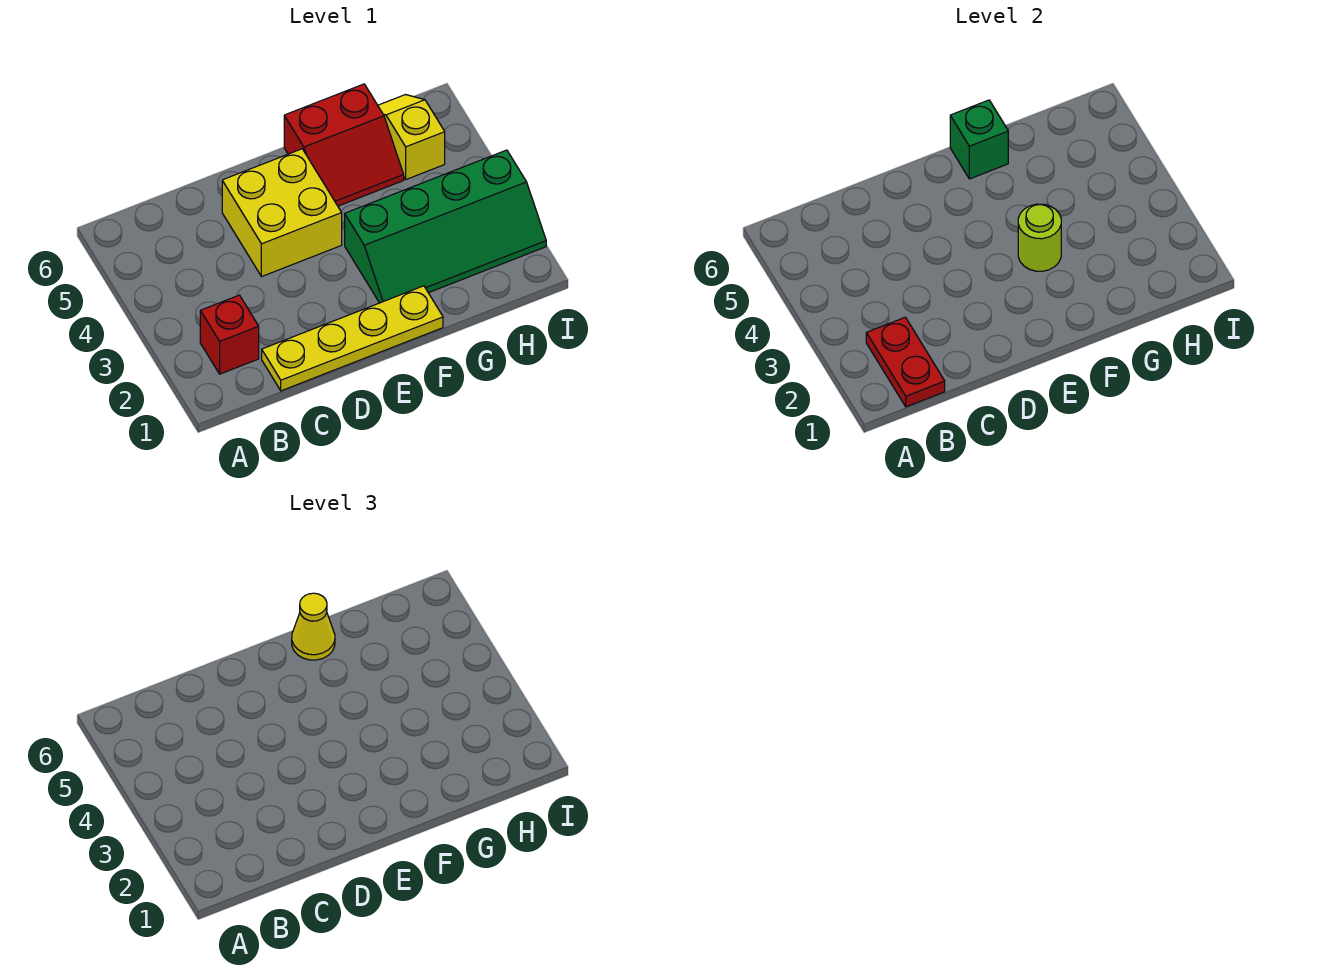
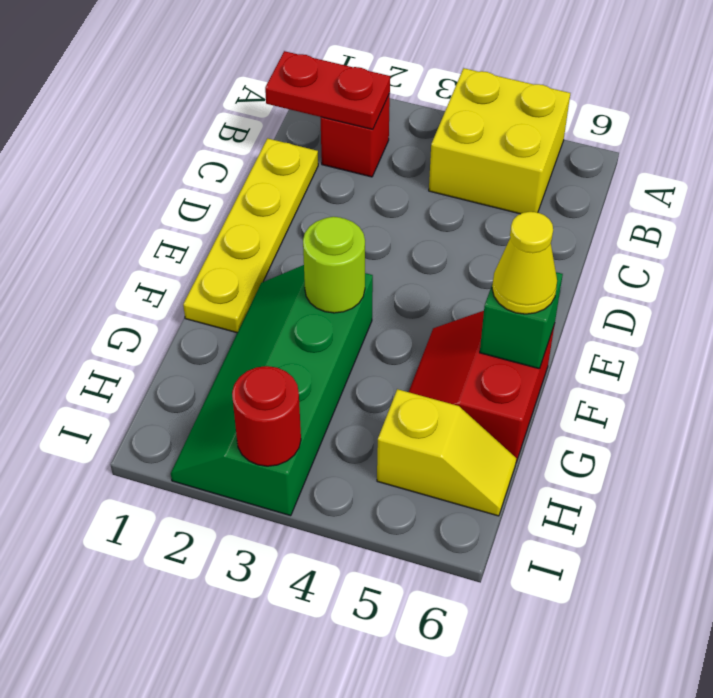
yellow brick D4:E5 level 1 -> yellow brick A4:B5 level 1
none -> red round brick I3 level 2

